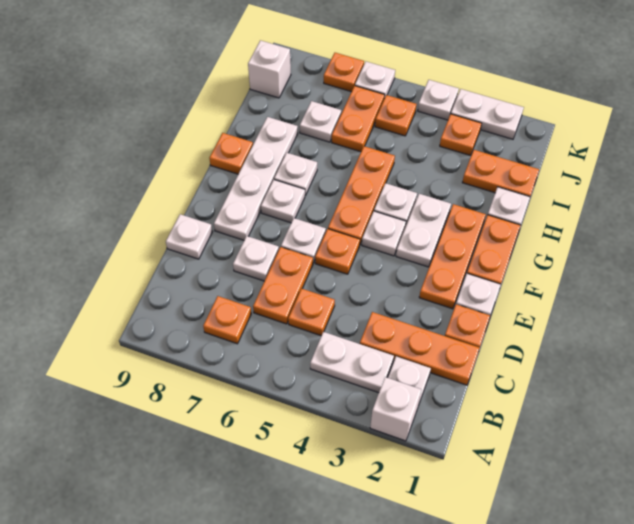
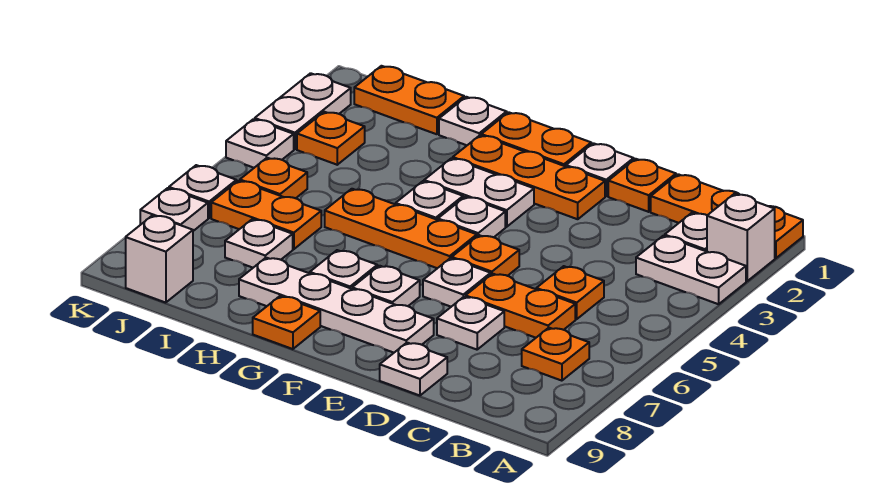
white plate B3:B4 level 1 -> white plate A3:B3 level 1
orange plate C1:C3 level 1 -> orange plate A1:C1 level 1
orange plate I1:I2 level 1 -> orange plate I1:J1 level 1
orange plate K7 level 1 -> white plate K7 level 1

